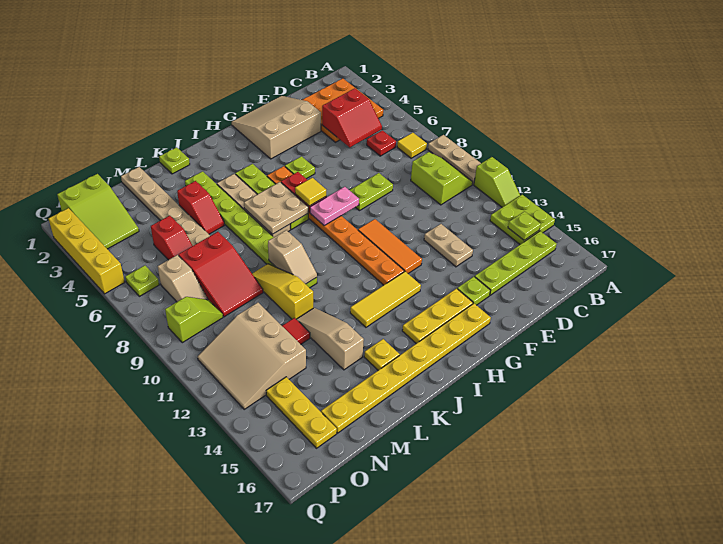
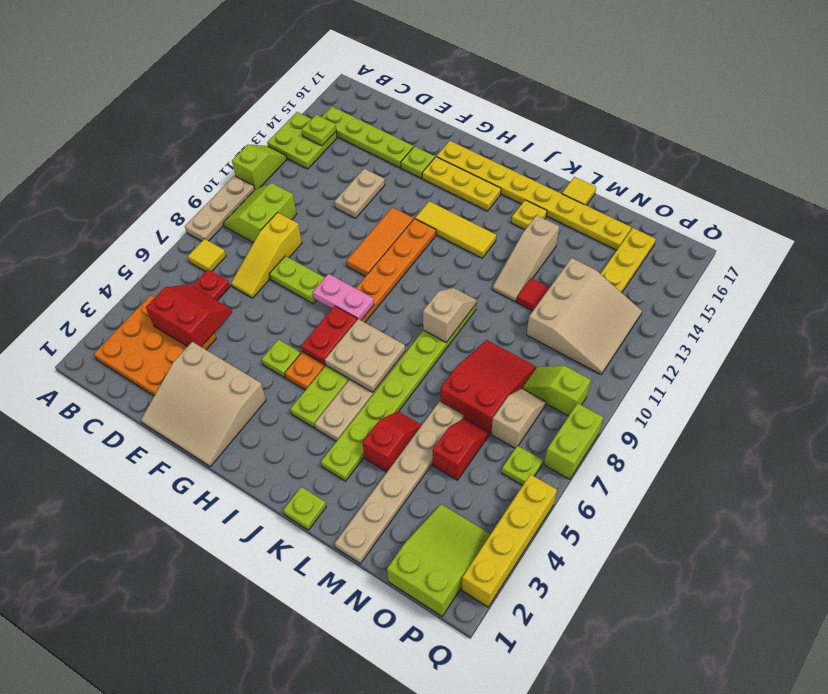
yellow tile H7 level 3 -> yellow tile L17 level 1
yellow slope L9:L11 level 1 top 11 -> yellow slope D7:D9 level 1 top 9
none -> lime brick Q7:Q8 level 1

